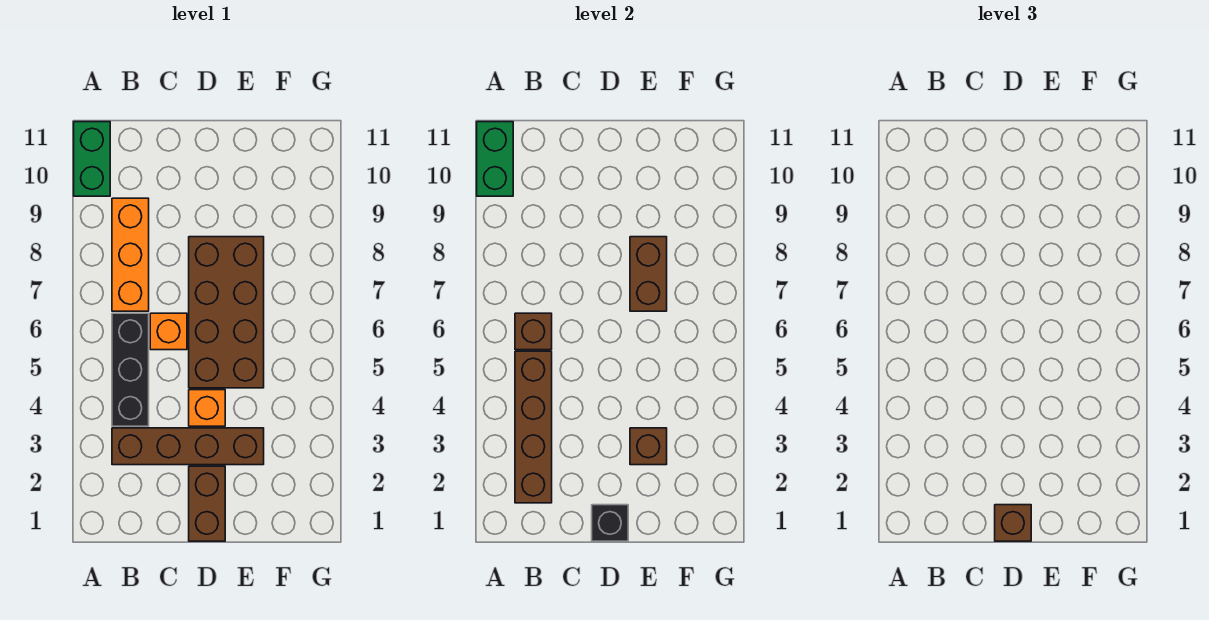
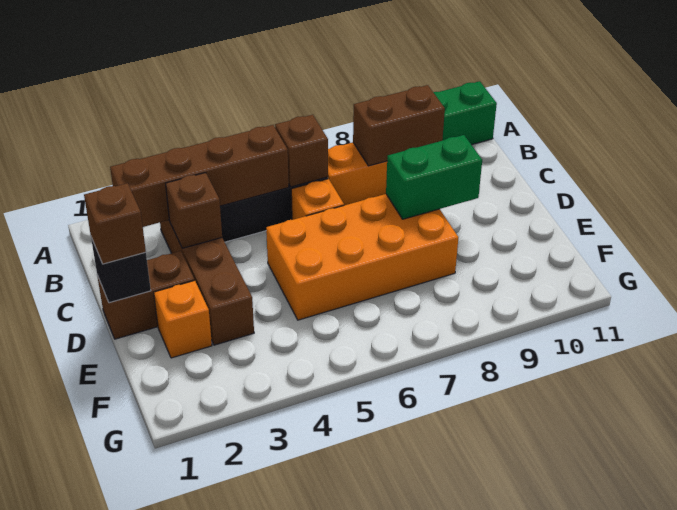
green brick A10:A11 level 2 -> green brick D8:D9 level 2
orange brick D4 level 1 -> orange brick E2 level 1
brown brick D5:E8 level 1 -> orange brick D5:E8 level 1
brown brick E3 level 2 -> brown brick C3 level 2
brown brick E7:E8 level 2 -> brown brick B8:B9 level 2

